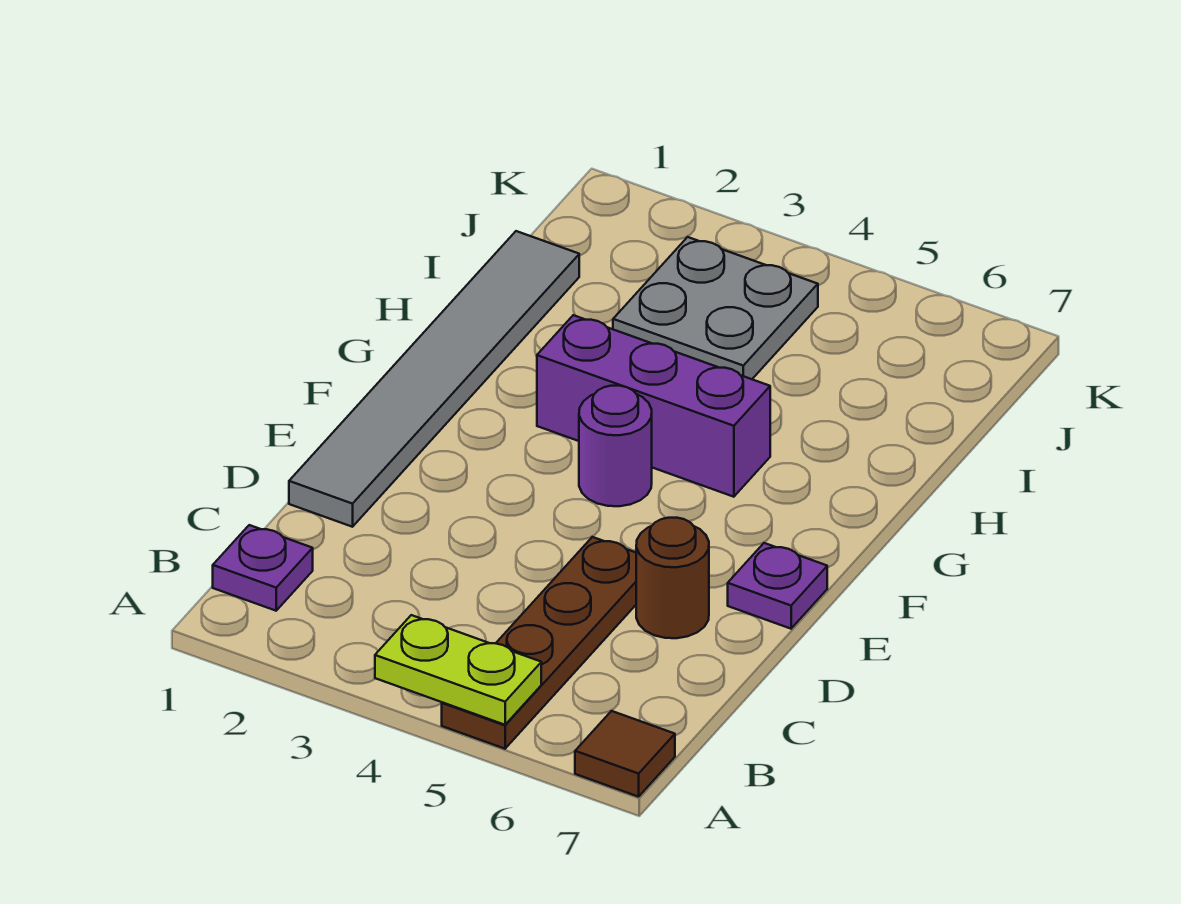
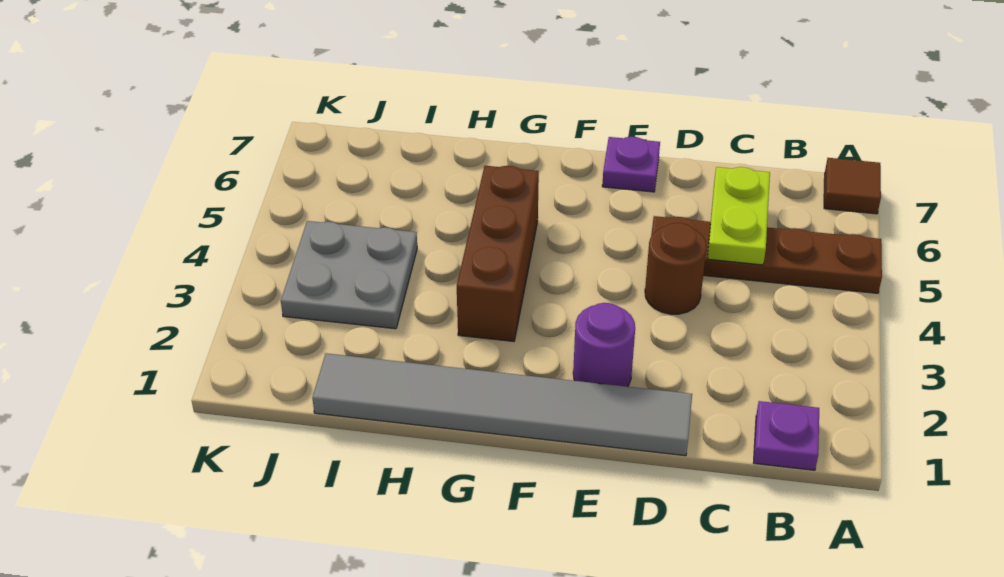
lime plate A4:A5 level 2 -> lime plate C5:C6 level 2
brown round brick D6 level 1 -> brown round brick D4 level 1
purple round brick F4 level 1 -> purple round brick E2 level 1
purple brick G3:G5 level 1 -> brown brick G3:G5 level 1

